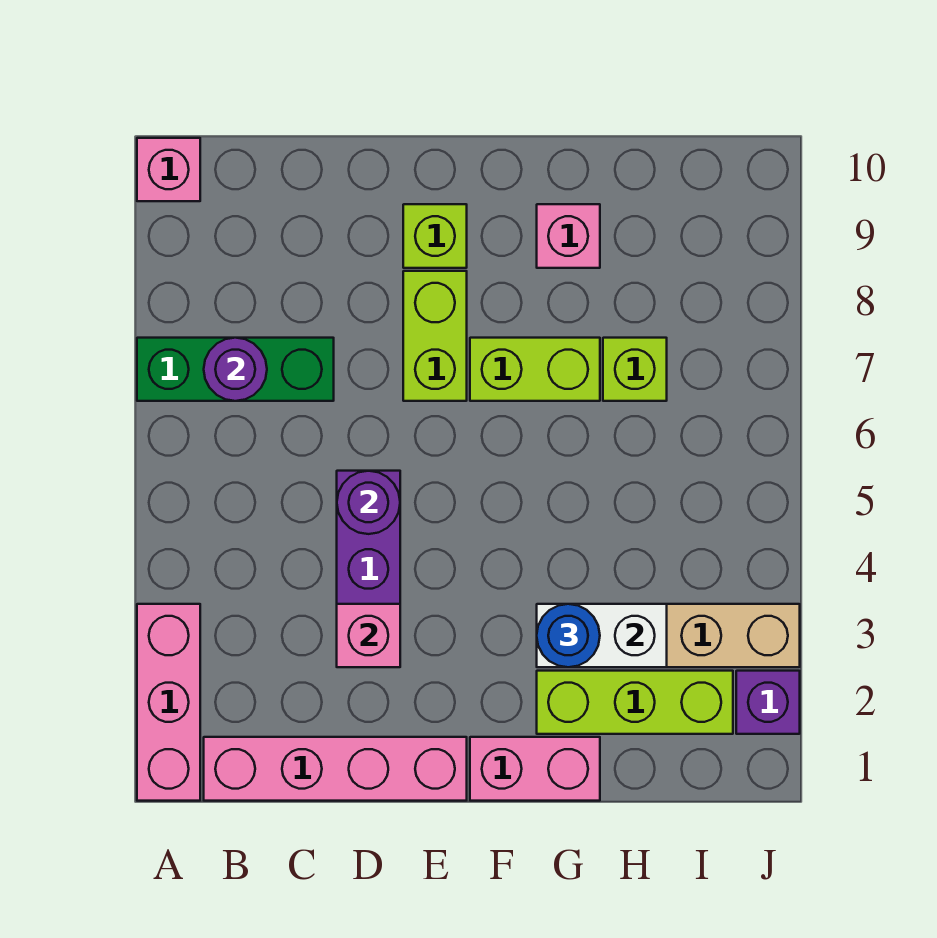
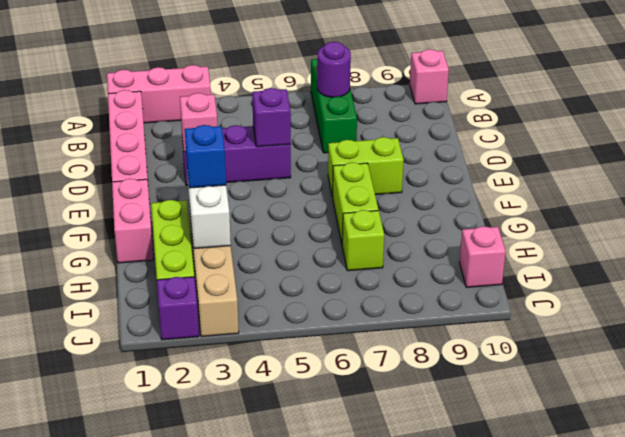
purple round brick D5 level 2 -> purple brick D5 level 2
lime brick E9 level 1 -> none
blue round brick G3 level 3 -> blue brick G3 level 3
pink brick G9 level 1 -> pink brick I10 level 1

